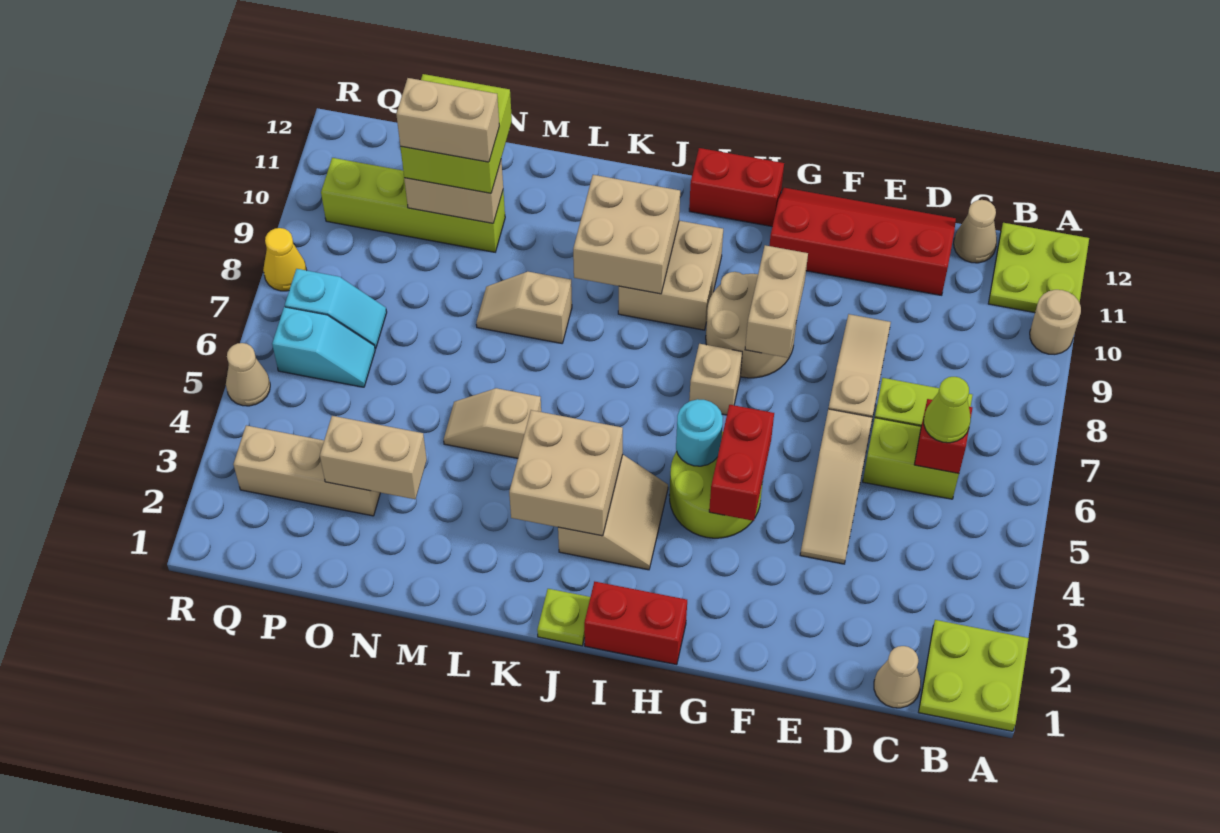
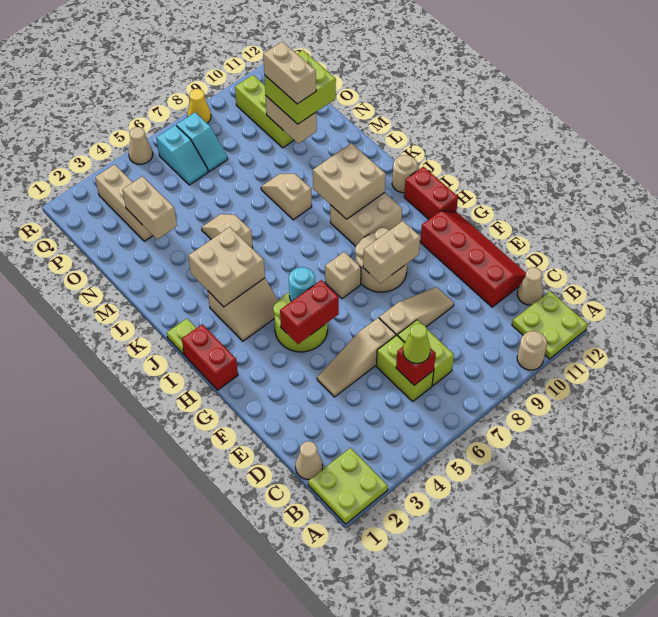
none -> tan round brick J12 level 1
lime brick N10:Q10 level 1 -> lime brick O10:Q10 level 1

